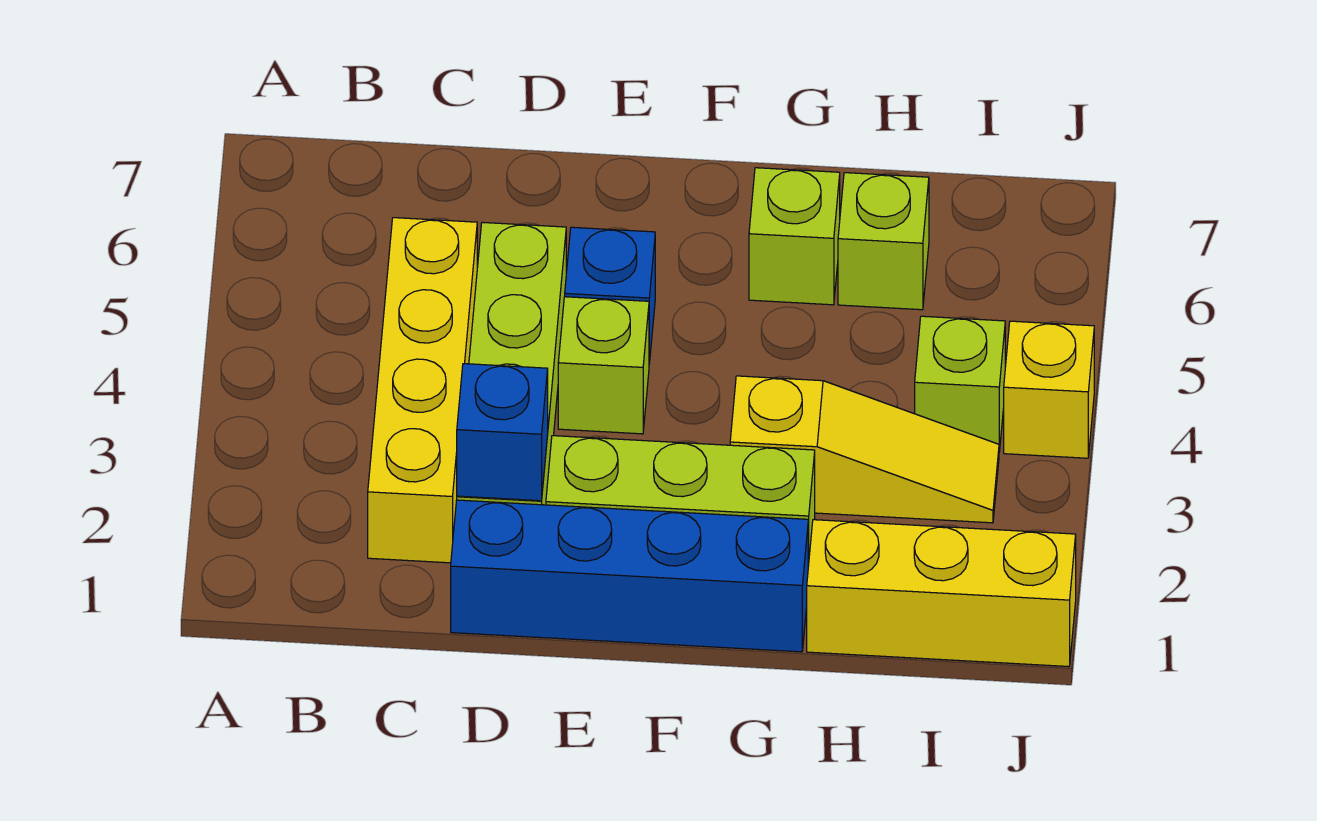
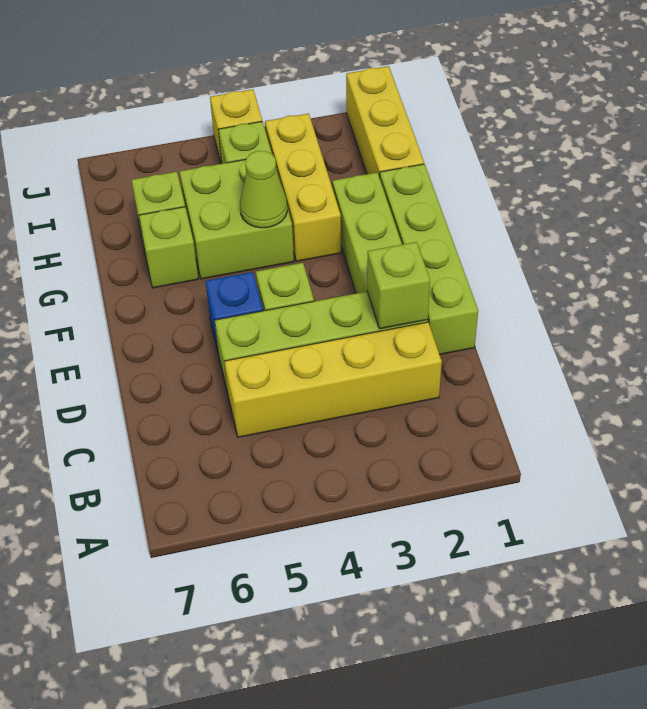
blue brick D1:G1 level 1 -> lime brick D1:G1 level 1
blue brick D2 level 2 -> lime brick D2 level 2
yellow slope G3:I3 level 1 top G -> yellow brick G3:I3 level 1
none -> lime brick G4:H5 level 1
none -> lime cone G4 level 2

